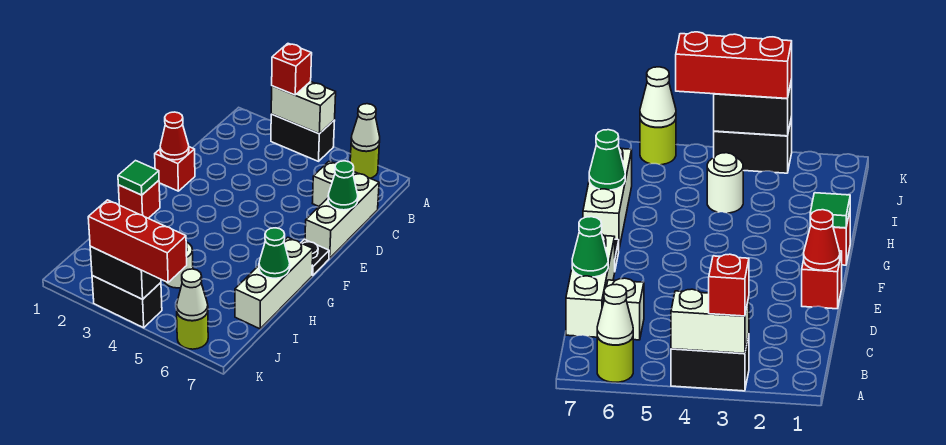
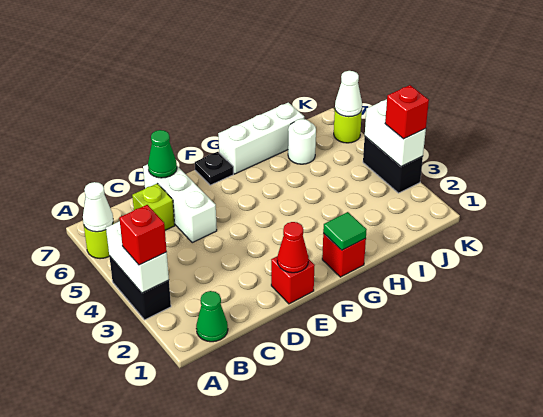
white brick C6 level 1 -> lime brick C6 level 1
white brick C7:E7 level 1 -> white brick D5:D7 level 1
green cone H7 level 2 -> green cone B1 level 1
white round brick I4 level 1 -> white round brick I6 level 1
black brick K3:K4 level 2 -> white brick K3:K4 level 2
red brick K3:K5 level 3 -> red brick K3 level 3

